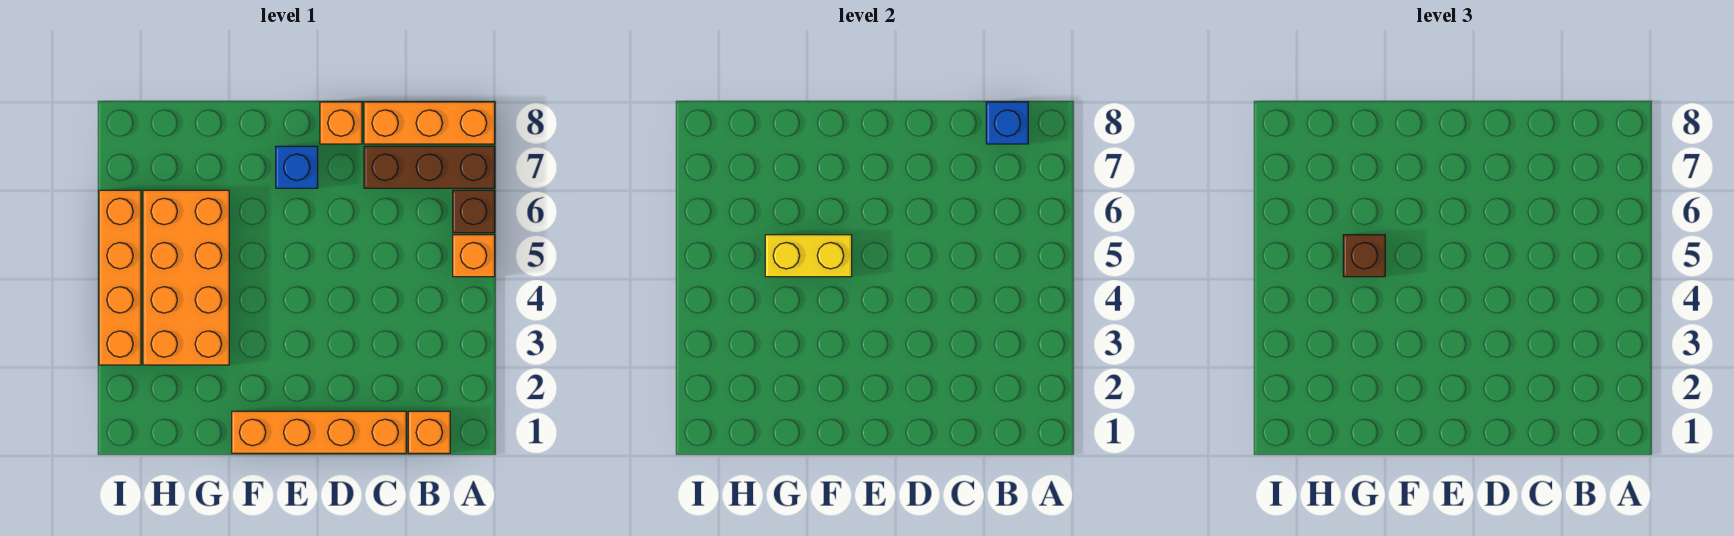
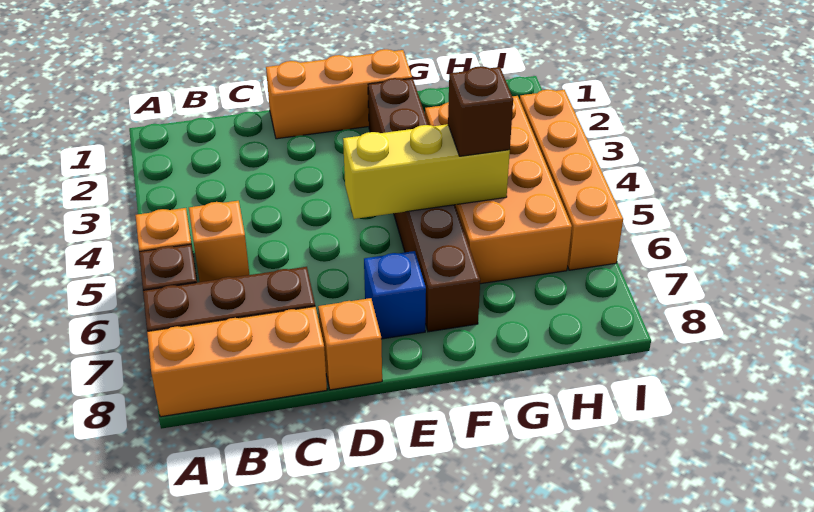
orange brick B1 level 1 -> orange brick B5 level 1
blue brick B8 level 2 -> none
orange brick C1:F1 level 1 -> orange brick D1:F1 level 1
none -> brown brick F2:F7 level 1
yellow brick F5:G5 level 2 -> yellow brick E5:G5 level 2

